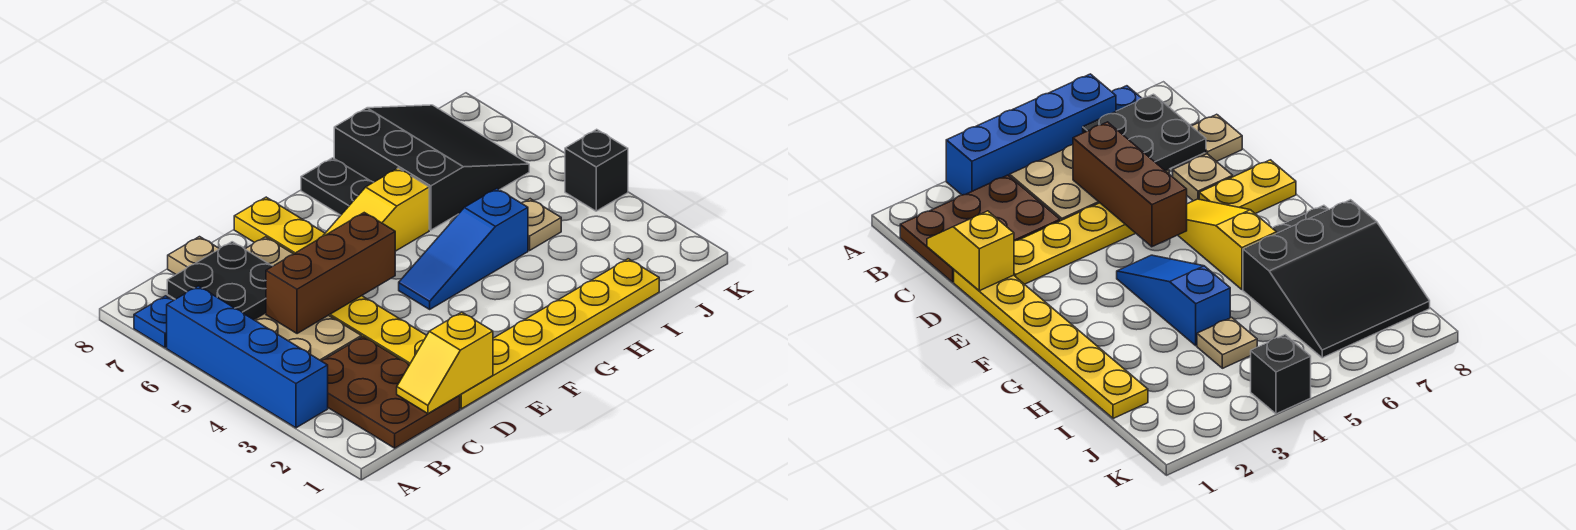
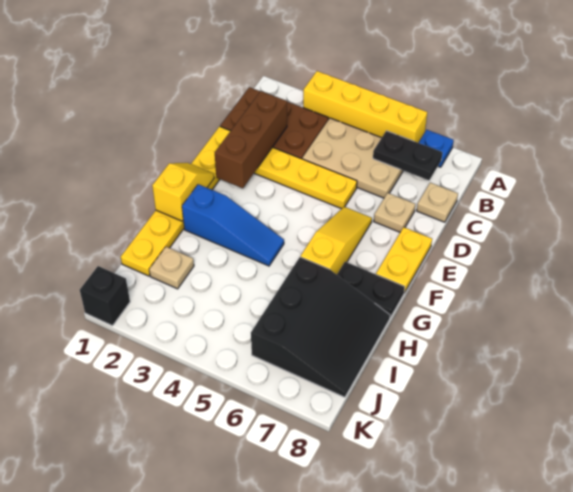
blue brick A3:A6 level 1 -> yellow brick A3:A6 level 1
black plate B6:C7 level 2 -> black plate B6:B7 level 2
yellow slope C1:D1 level 2 top D -> yellow slope F1:G1 level 2 top G
brown brick C5:E5 level 2 -> brown brick C2:E2 level 2
yellow plate E7:E8 level 1 -> yellow plate E8:F8 level 1
blue slope F4:H4 level 1 top H -> blue slope G2:G4 level 1 top 2
black slope H6:J8 level 1 top H -> black slope H6:J8 level 1 top 6
tan plate I4 level 1 -> tan plate I2 level 1
black brick K4 level 1 -> black brick K1 level 1

